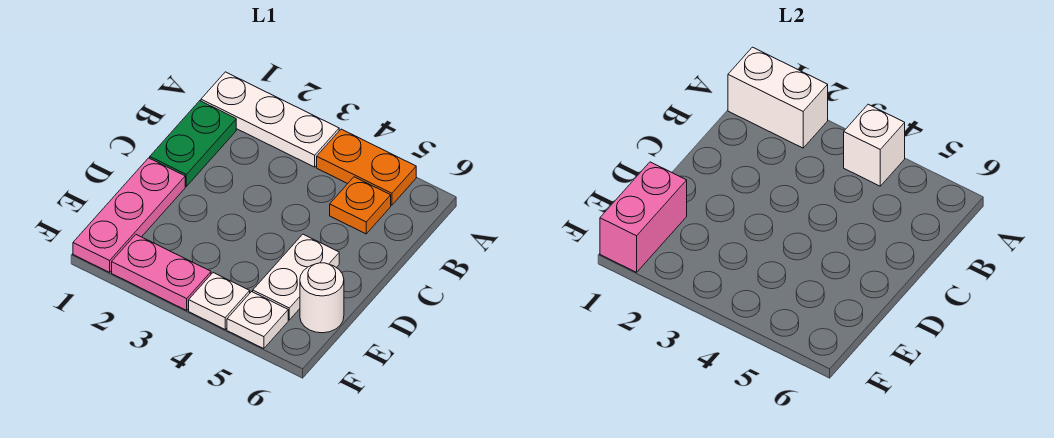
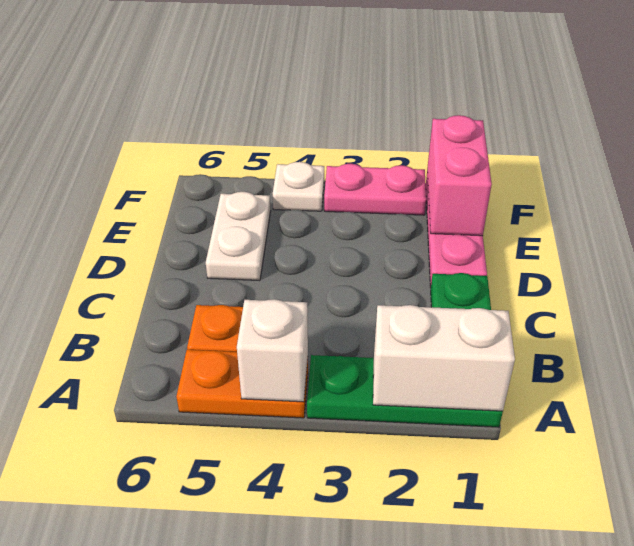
white plate A1:A3 level 1 -> green plate A1:A3 level 1
white round brick E6 level 1 -> none
white plate F5 level 1 -> none

